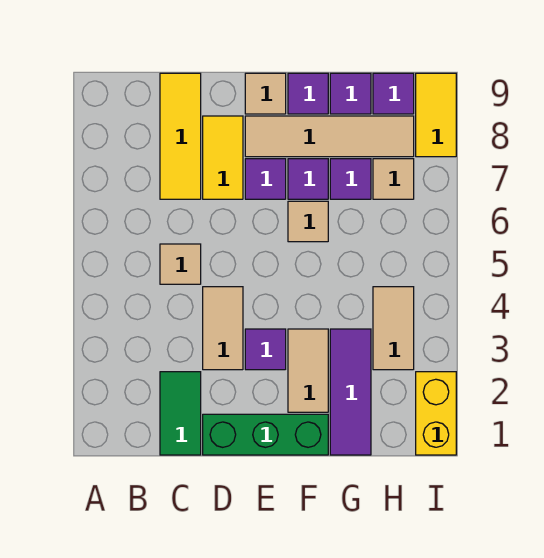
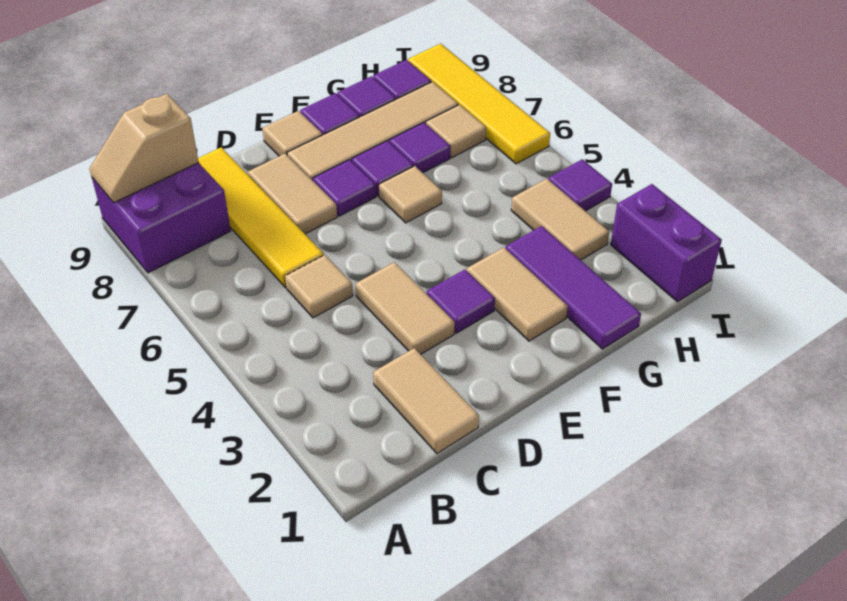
none -> purple brick A8:B9 level 1
none -> tan slope A9:B9 level 2 top B
green tile C1:C2 level 1 -> tan tile C1:C2 level 1
yellow tile C7:C9 level 1 -> yellow tile C6:C9 level 1
green brick D1:F1 level 1 -> none
yellow tile D7:D8 level 1 -> tan tile D7:D8 level 1
yellow brick I1:I2 level 1 -> purple brick I1:I2 level 1
none -> purple tile I4 level 1
yellow tile I8:I9 level 1 -> yellow tile I6:I9 level 1

